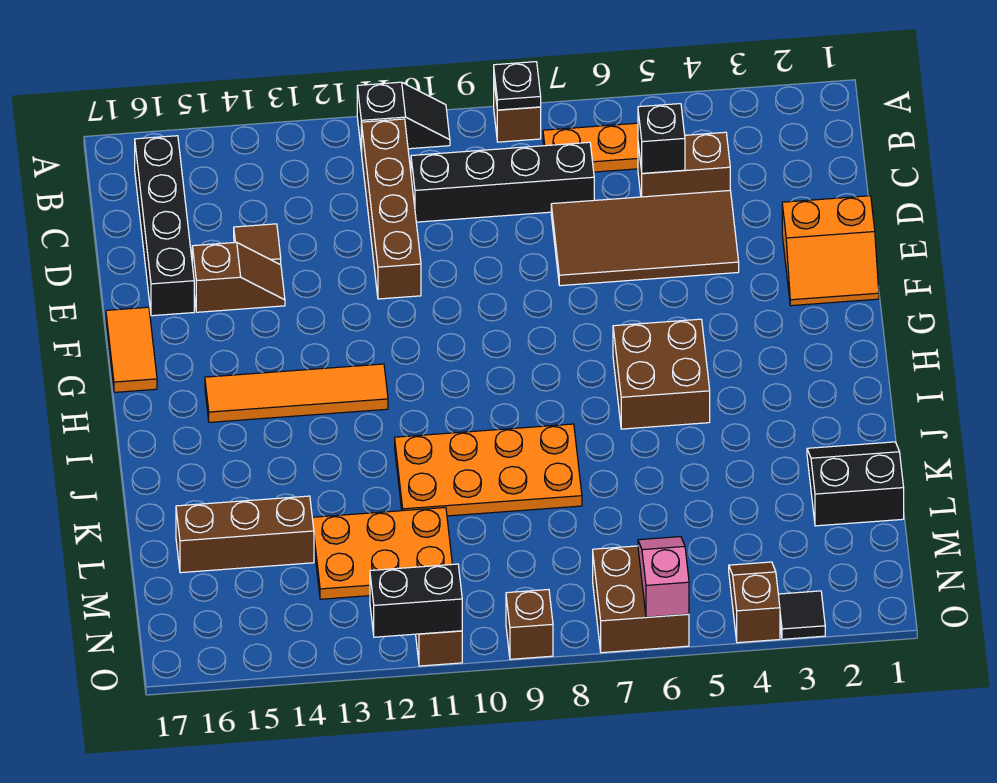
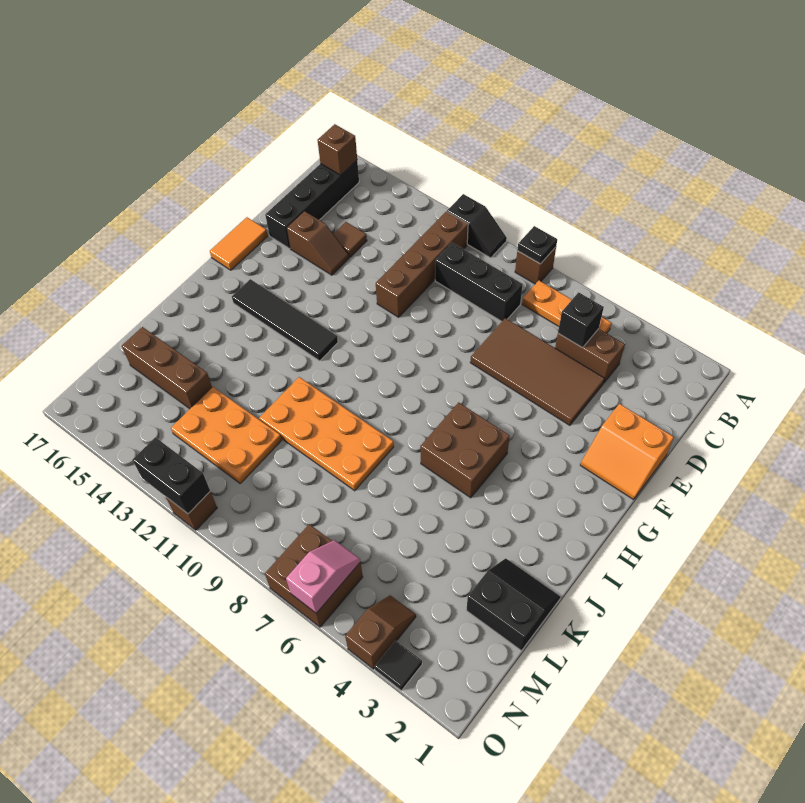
black brick C7:C10 level 1 -> black brick C8:C10 level 1
orange tile H12:H15 level 1 -> black tile H12:H15 level 1
brown brick O9 level 1 -> brown brick B16 level 2

